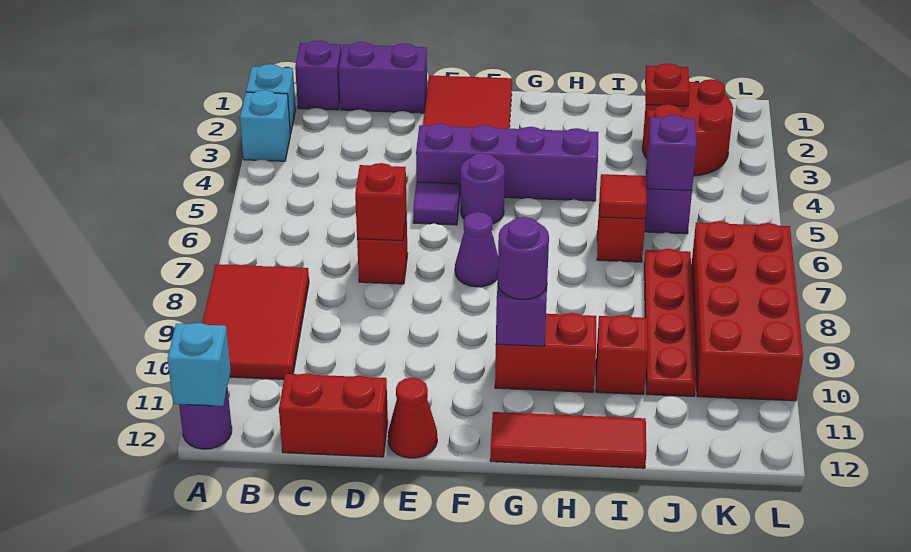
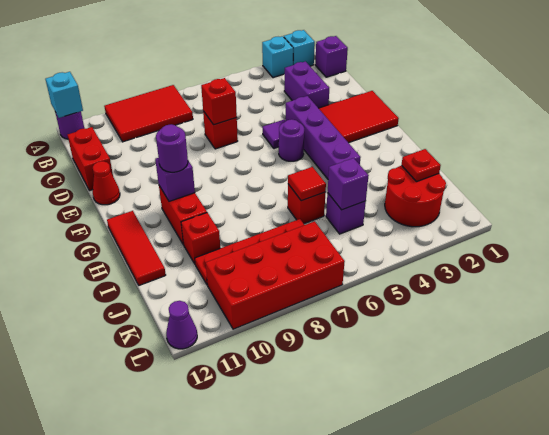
purple brick C1:D1 level 1 -> purple brick C3:D3 level 1
purple cone F7 level 1 -> purple cone L12 level 1

